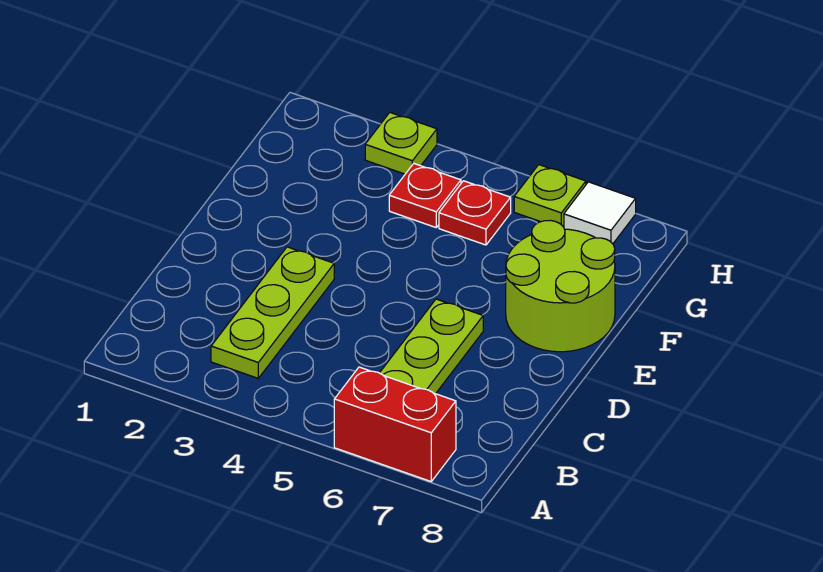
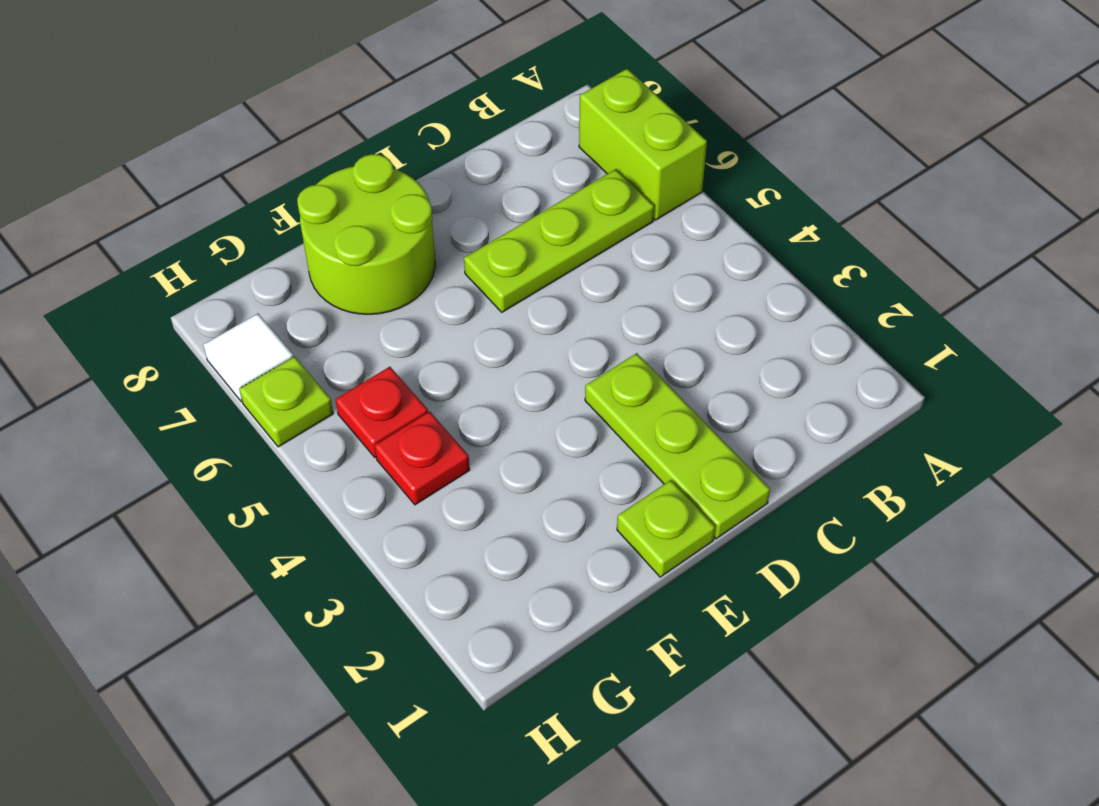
red brick A6:A7 level 1 -> lime brick A6:A7 level 1
lime plate B3:D3 level 1 -> lime plate D1:D3 level 1
lime plate H3 level 1 -> lime plate E1 level 1

